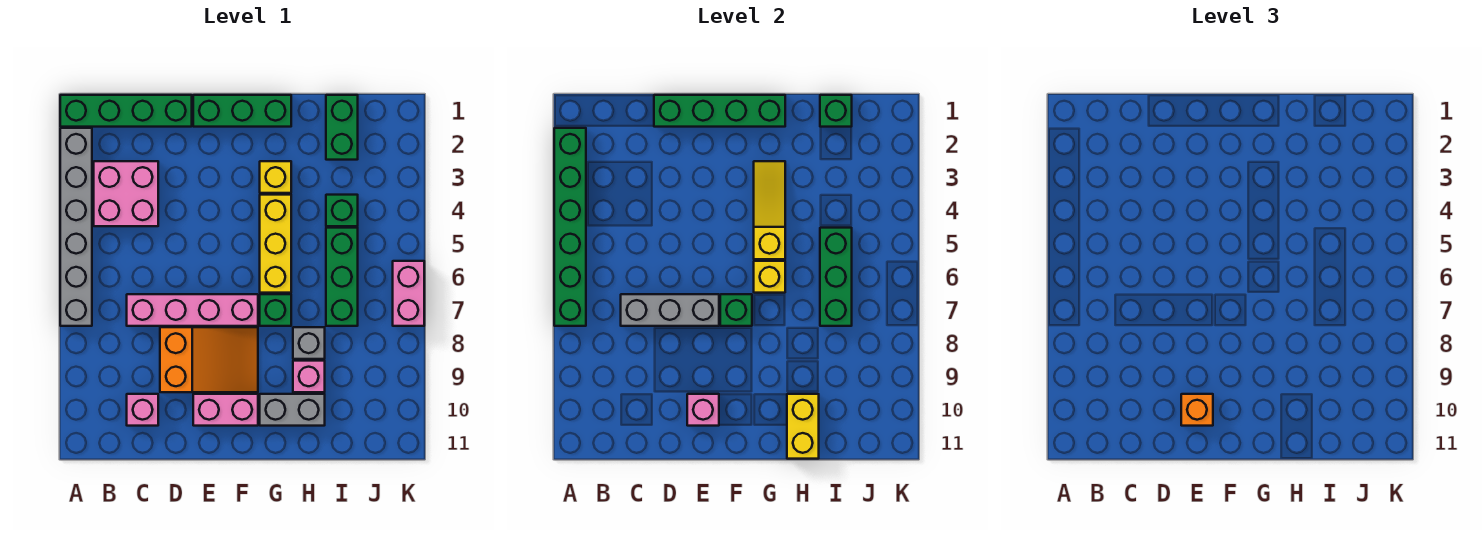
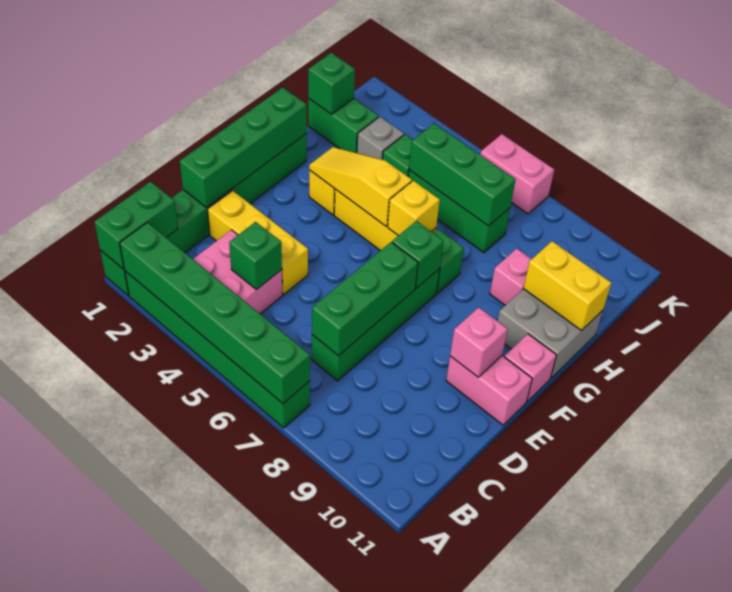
none -> green brick A1:B1 level 2
grey brick A2:A7 level 1 -> green brick A2:A7 level 1
none -> green brick C4 level 2
pink brick C7:F7 level 1 -> green brick C7:F7 level 1
grey brick C7:E7 level 2 -> green brick C7:E7 level 2
pink brick C10 level 1 -> pink brick F11 level 1
none -> yellow brick D2:D4 level 1
orange slope D8:F9 level 1 top D -> none
pink brick E10:F10 level 1 -> pink brick E10:E11 level 1
orange brick E10 level 3 -> none
grey brick G10:H10 level 1 -> grey brick G10:H11 level 1
grey brick H8 level 1 -> grey brick I3 level 1

